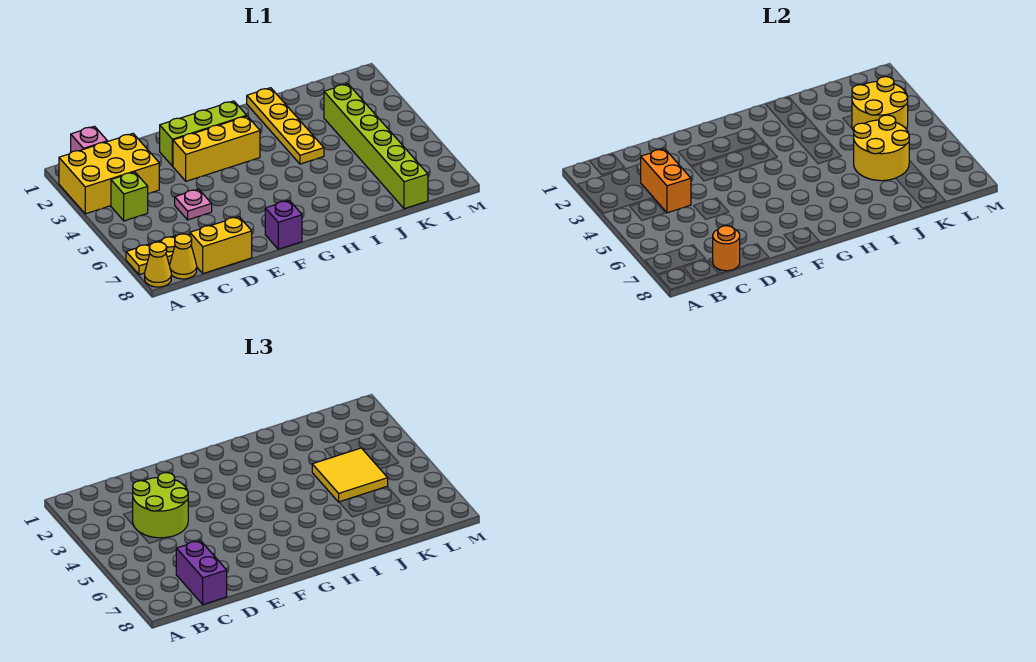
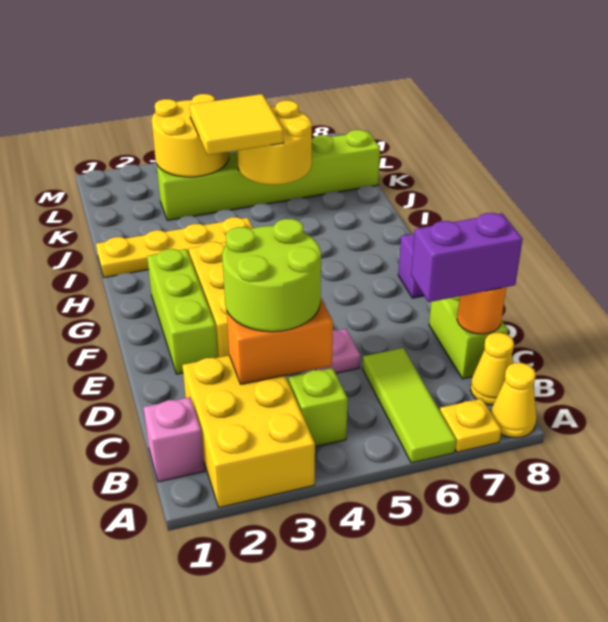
none -> lime tile A6:C6 level 1
yellow plate A7:B7 level 1 -> yellow plate A7 level 1
yellow brick C8:D8 level 1 -> lime brick C8:D8 level 1

